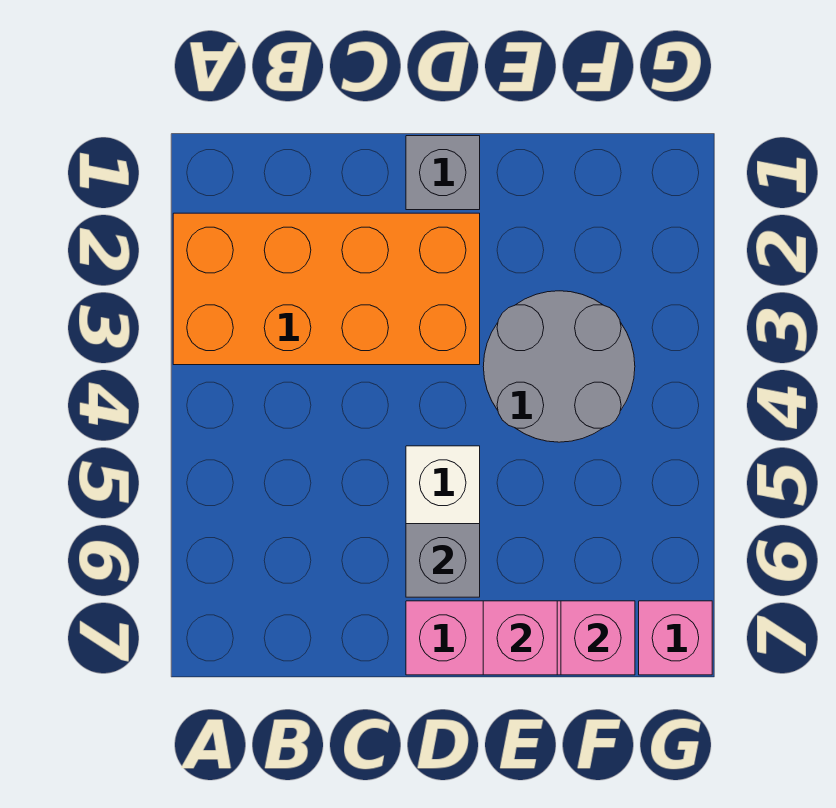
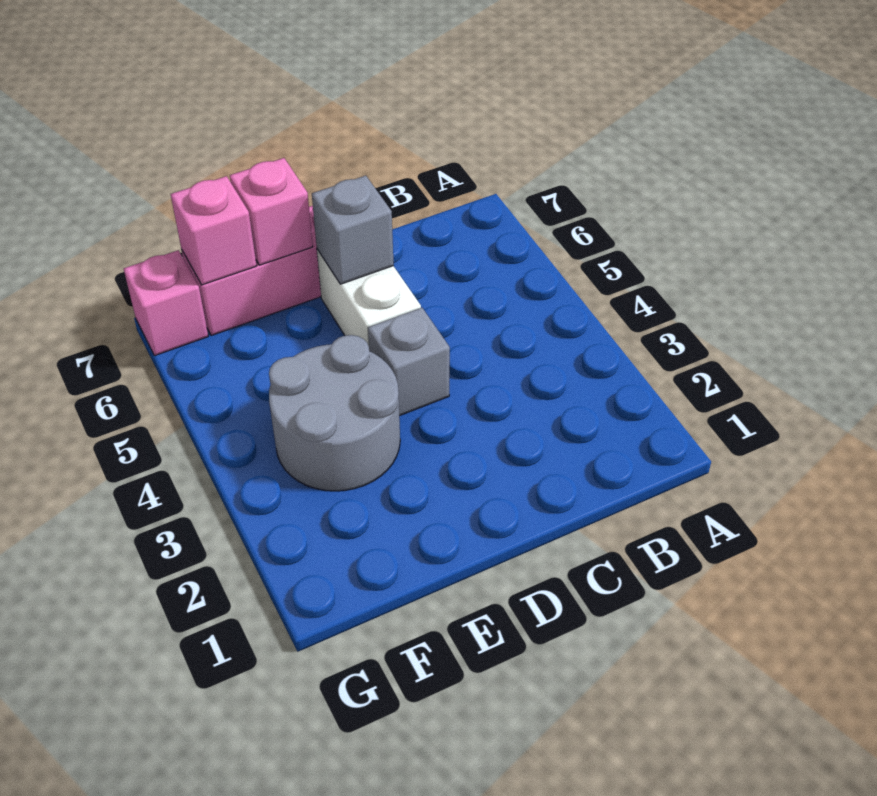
orange brick A2:D3 level 1 -> none
grey brick D1 level 1 -> grey brick D4 level 1

